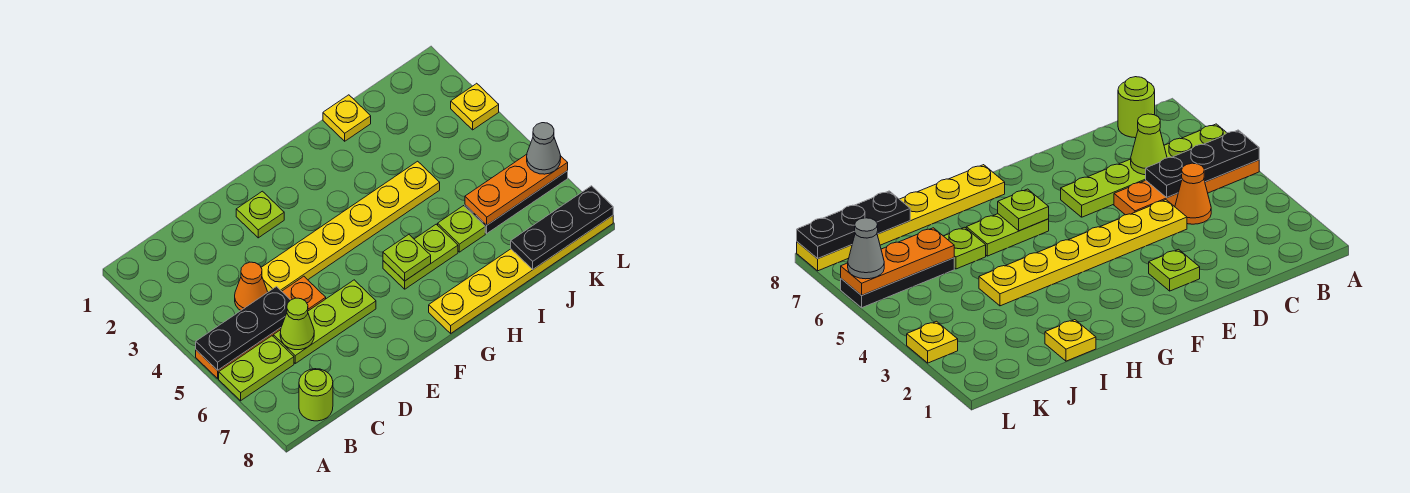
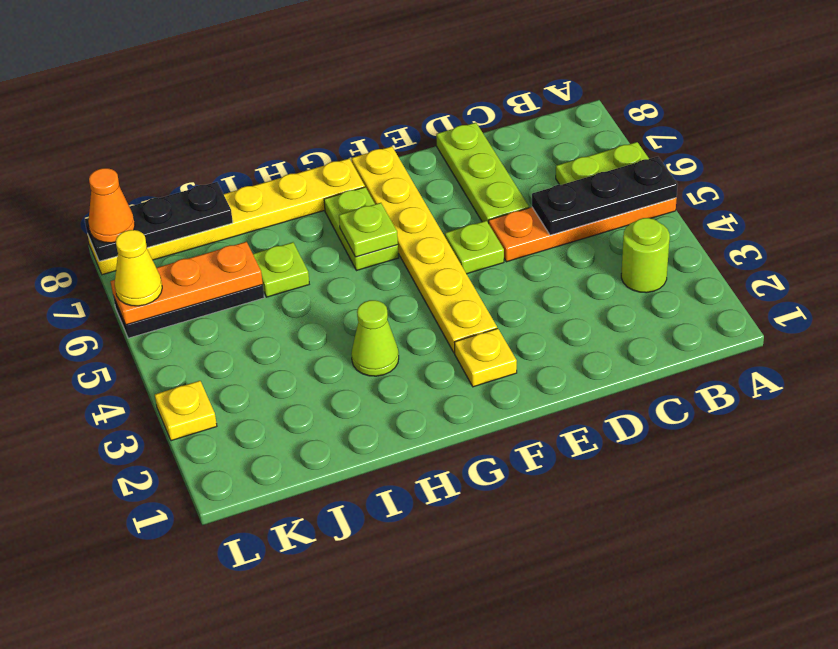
lime round brick B8 level 1 -> lime round brick B3 level 1
orange cone C4 level 1 -> orange cone L8 level 3
lime plate C6:E6 level 1 -> lime plate D6:D8 level 1
lime cone C6 level 2 -> lime cone H3 level 1
yellow plate D4:I4 level 1 -> yellow plate F3:F8 level 1
lime plate E2 level 1 -> lime plate E5 level 1
lime plate G6:H6 level 1 -> lime plate G6:G7 level 1
yellow plate I1 level 1 -> yellow plate F2 level 1
grey cone L6 level 3 -> yellow cone L6 level 3

